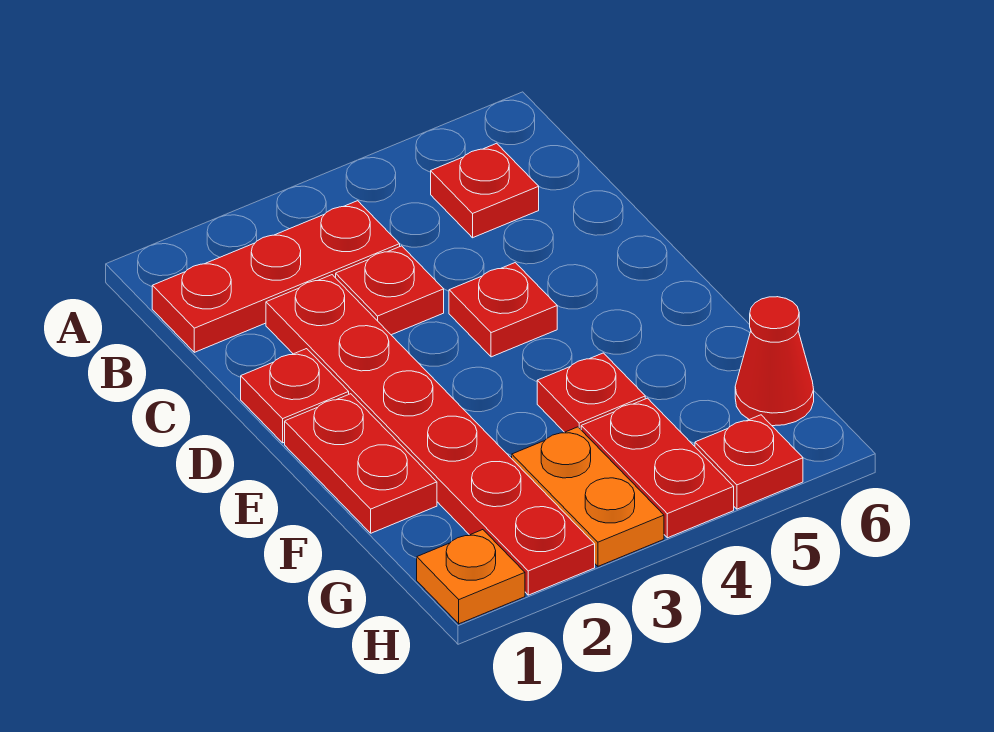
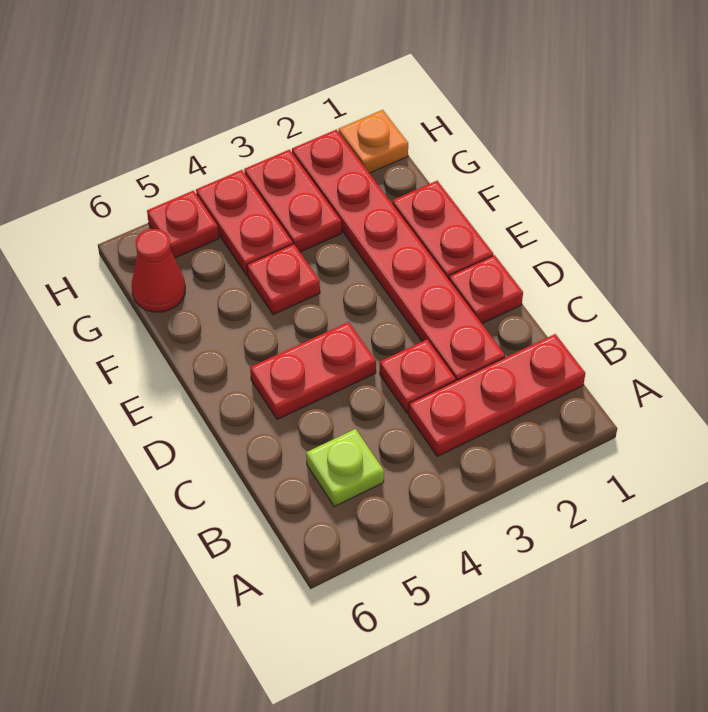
red plate B5 level 1 -> lime plate B5 level 1
red plate D4 level 1 -> red plate D4:D5 level 1
orange plate G3:H3 level 1 -> red plate G3:H3 level 1

